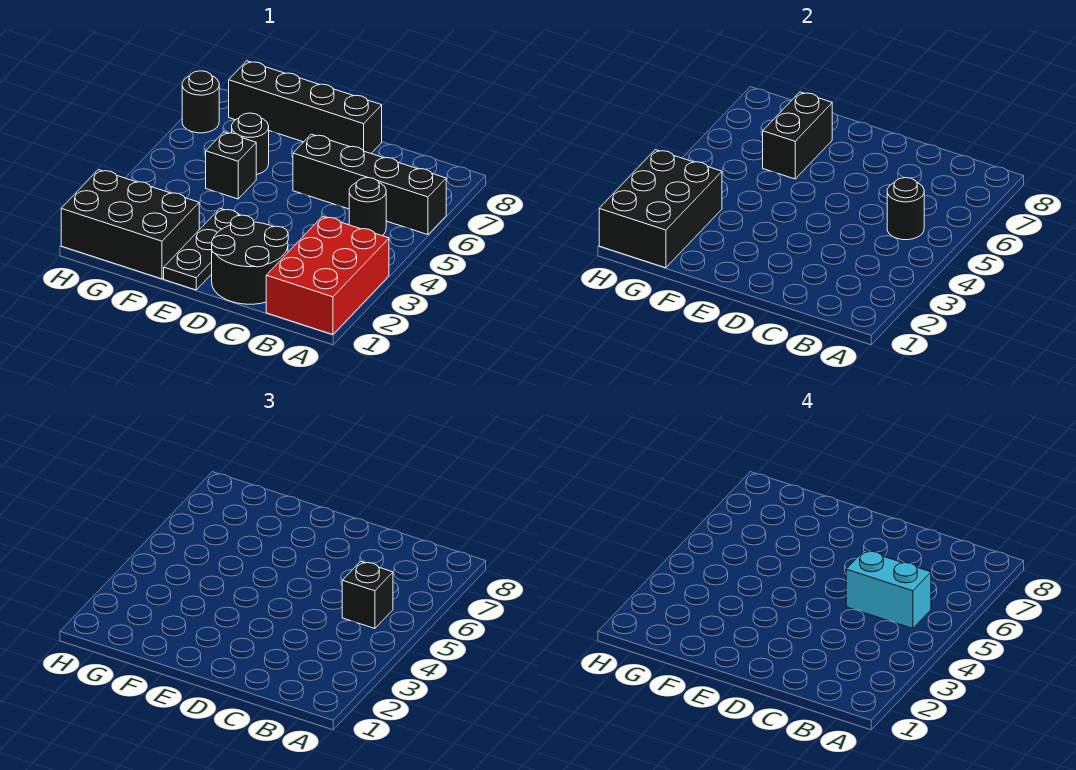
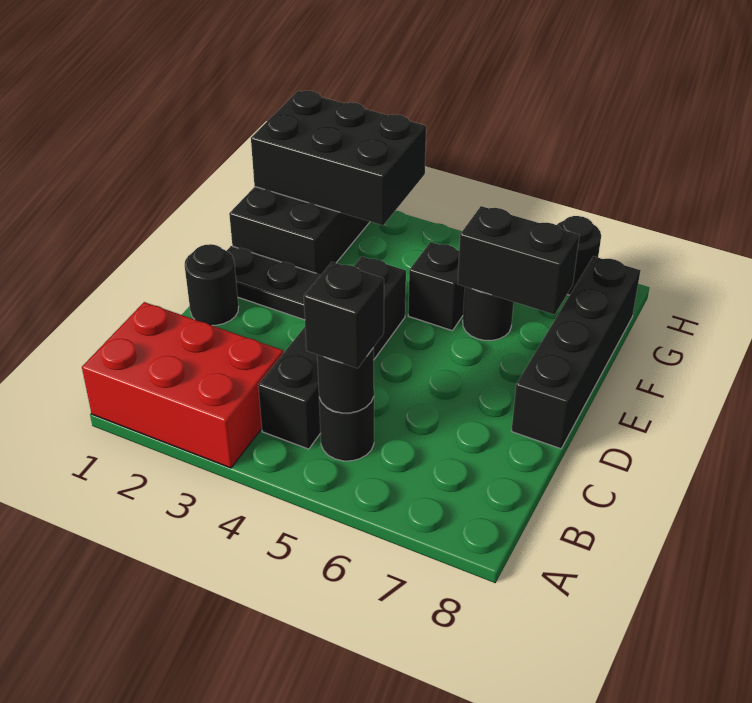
black brick A6:D6 level 1 -> black brick B4:E4 level 1
cyan brick B5:C5 level 4 -> none
black round brick C1:D2 level 1 -> black round brick D1 level 1

